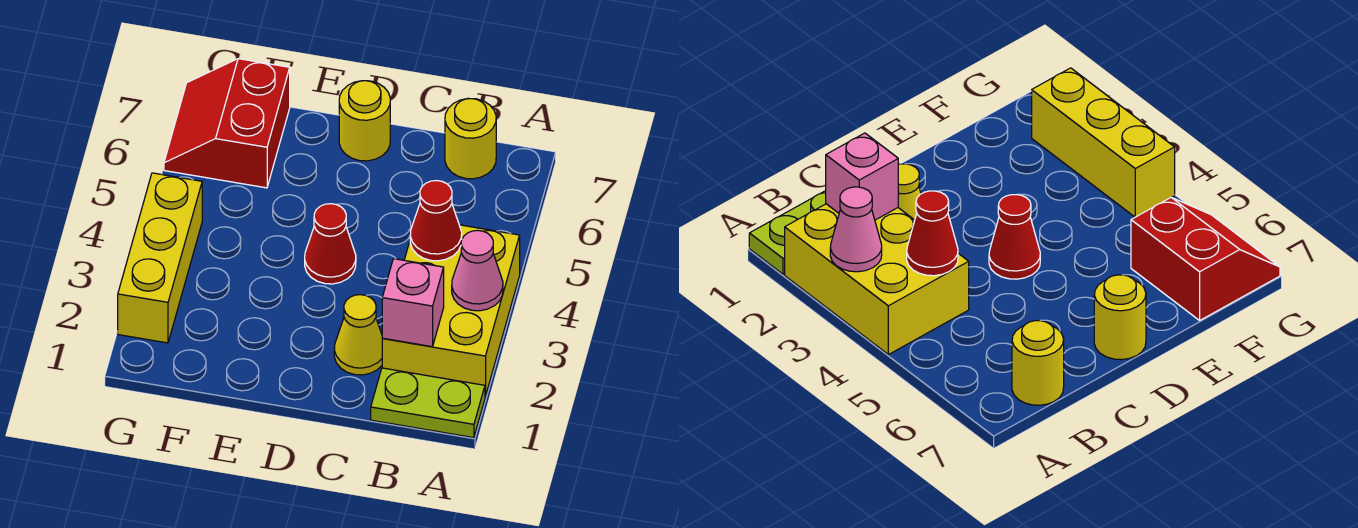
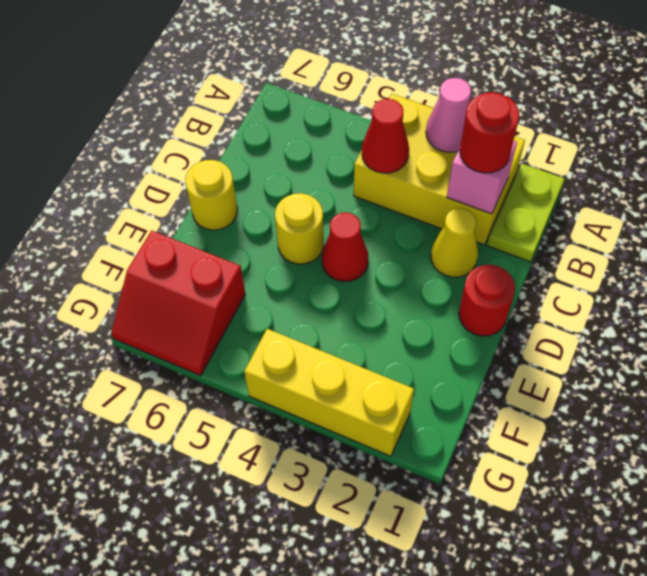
none -> red round brick B2 level 3
yellow round brick B7 level 1 -> yellow round brick D5 level 1
none -> red round brick D1 level 1

